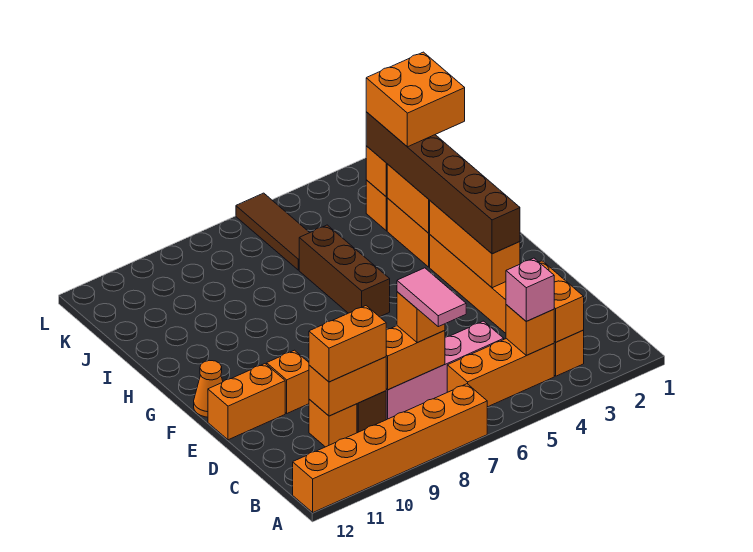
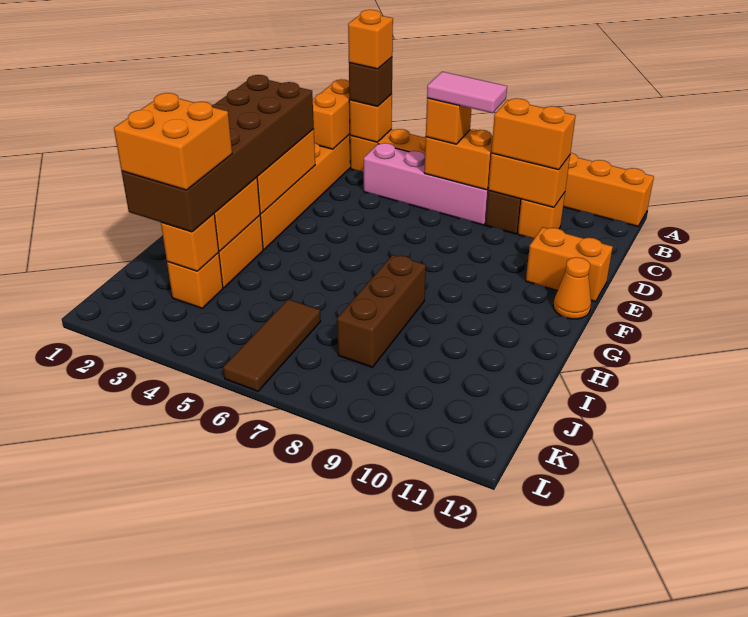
pink brick B4 level 3 -> brown brick B4 level 3
pink tile B7:C7 level 4 -> pink tile C7:C8 level 4
brown brick E3:J3 level 3 -> brown brick E2:J3 level 3
orange brick E10 level 1 -> orange brick B4 level 4
brown brick G6:I6 level 1 -> brown brick H8:J8 level 1

